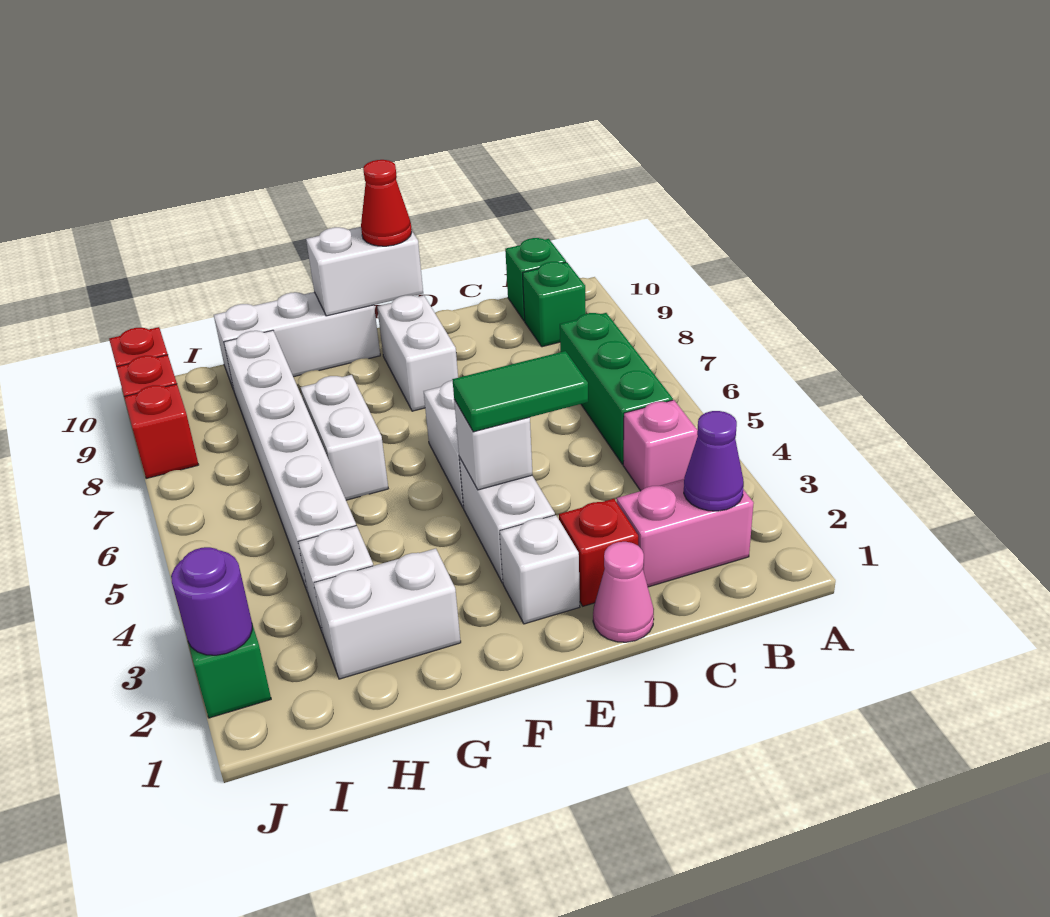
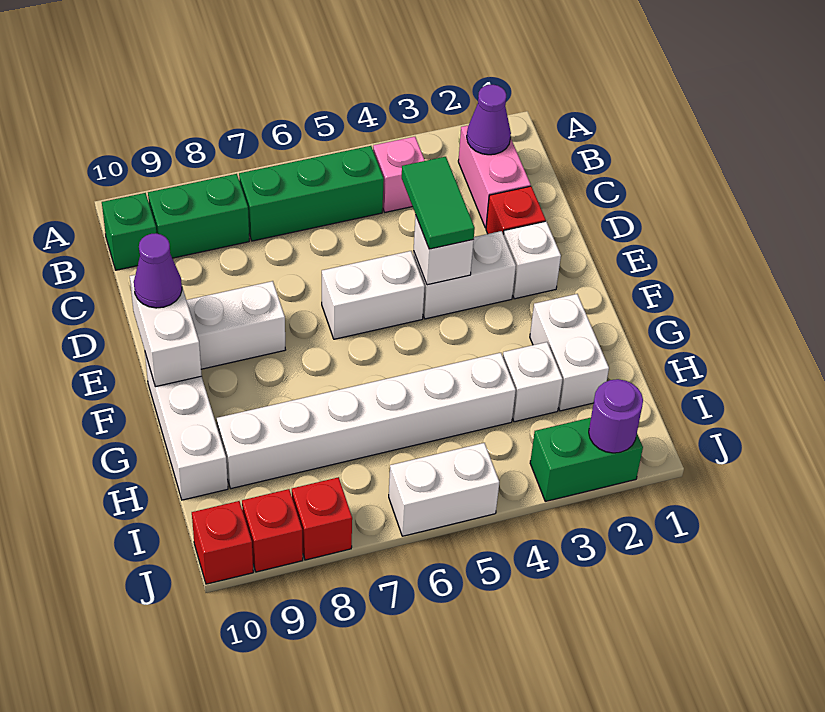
green brick B9 level 1 -> green brick B8:B9 level 1
pink cone D1 level 1 -> none
red cone E10 level 3 -> purple cone E10 level 3
white brick G6:G7 level 1 -> white brick J5:J6 level 1

